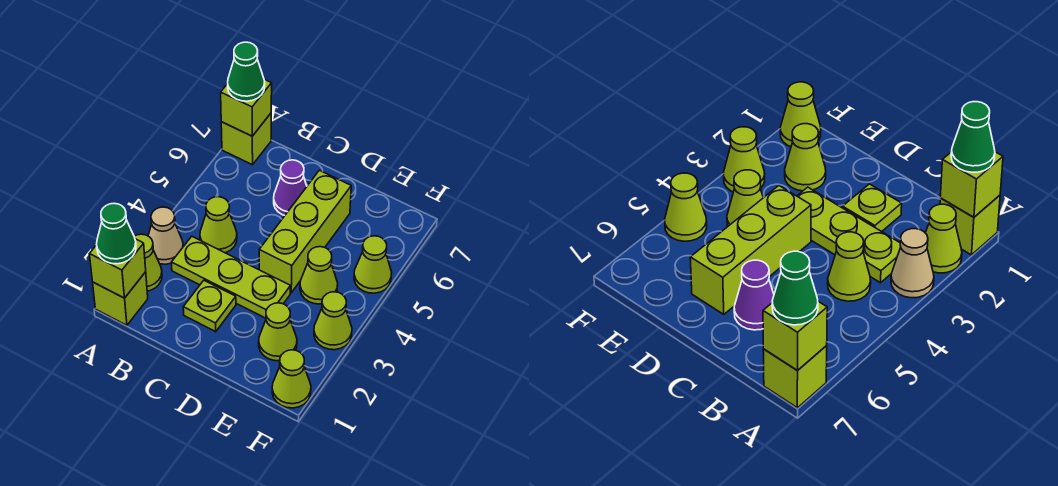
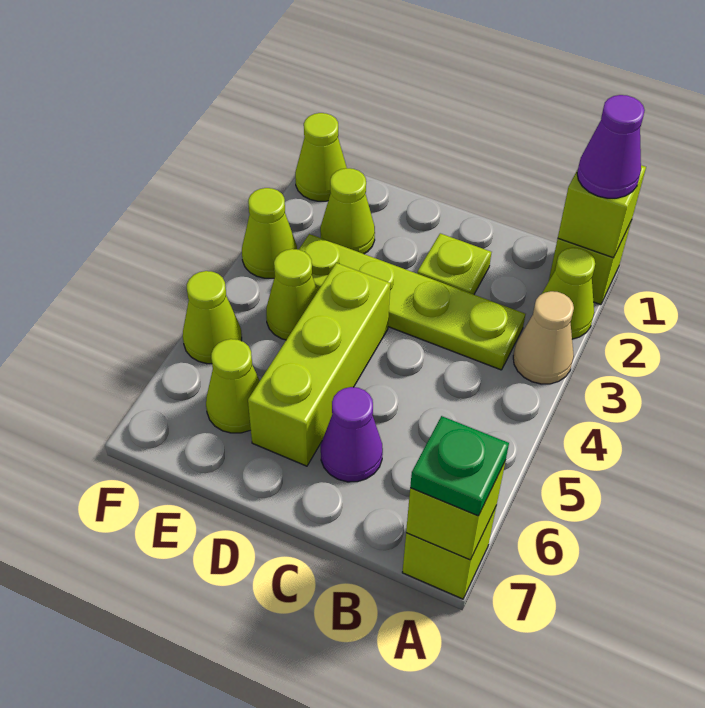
green cone A1 level 3 -> purple cone A1 level 3
green cone A7 level 3 -> green plate A7 level 3
lime plate B3:D3 level 1 -> lime plate B3:E3 level 1
lime cone B4 level 1 -> lime cone E6 level 1

